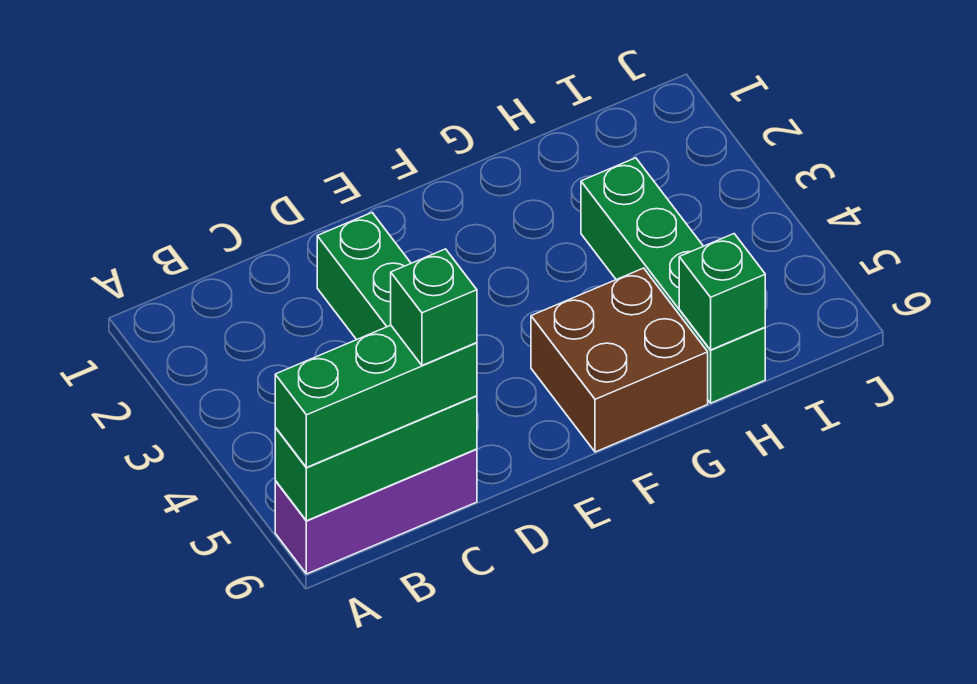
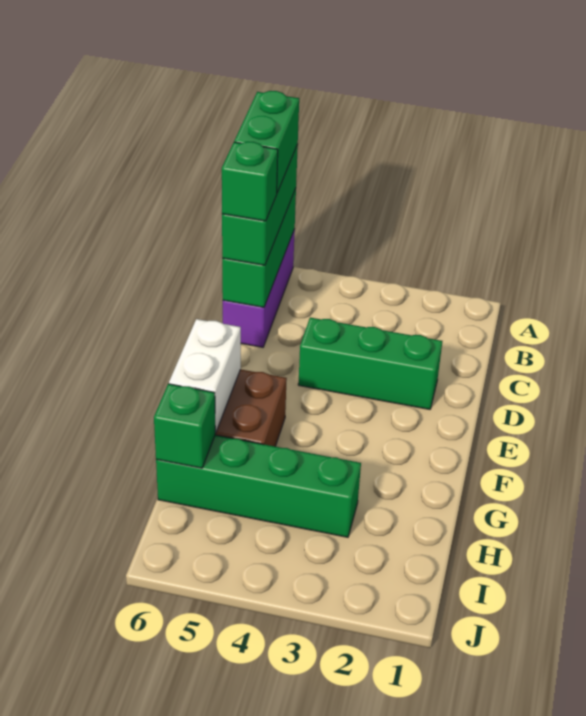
none -> green brick A6:B6 level 4
none -> white brick F6:G6 level 2

